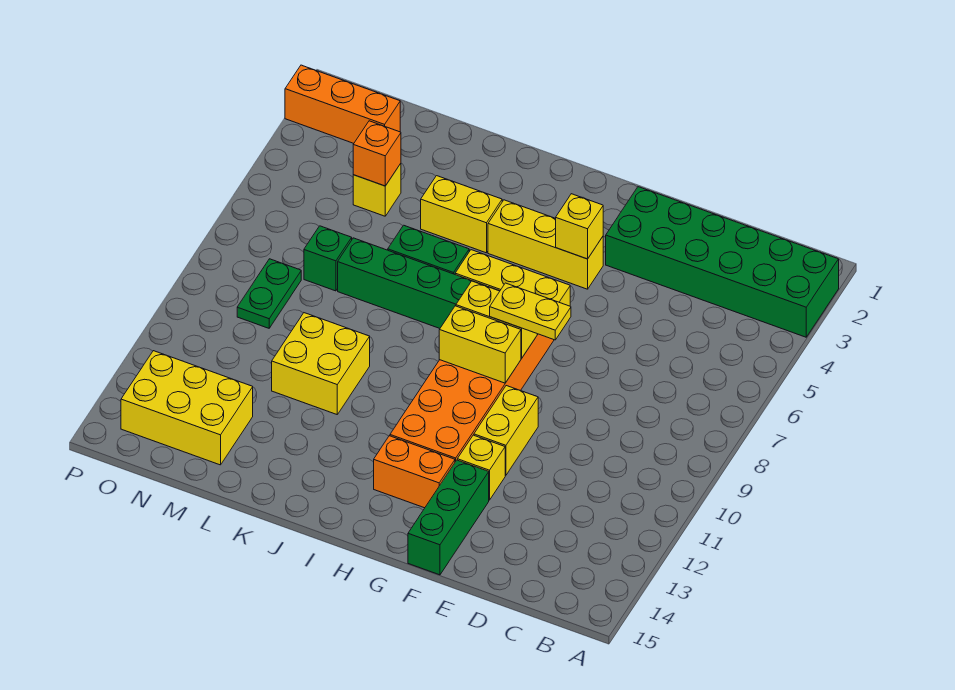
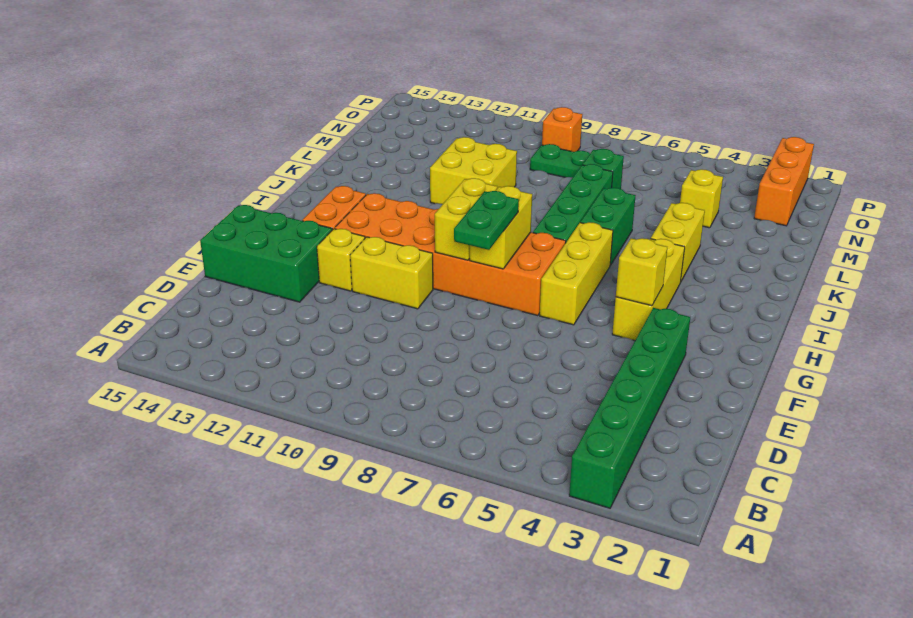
green brick A2:F3 level 1 -> green brick A3:F3 level 1
yellow plate F8:G8 level 3 -> green plate F8:G8 level 3
green brick F13:F15 level 1 -> green brick E13:F15 level 1
orange brick M4 level 2 -> orange brick O9 level 1
yellow brick M13:O14 level 1 -> none

